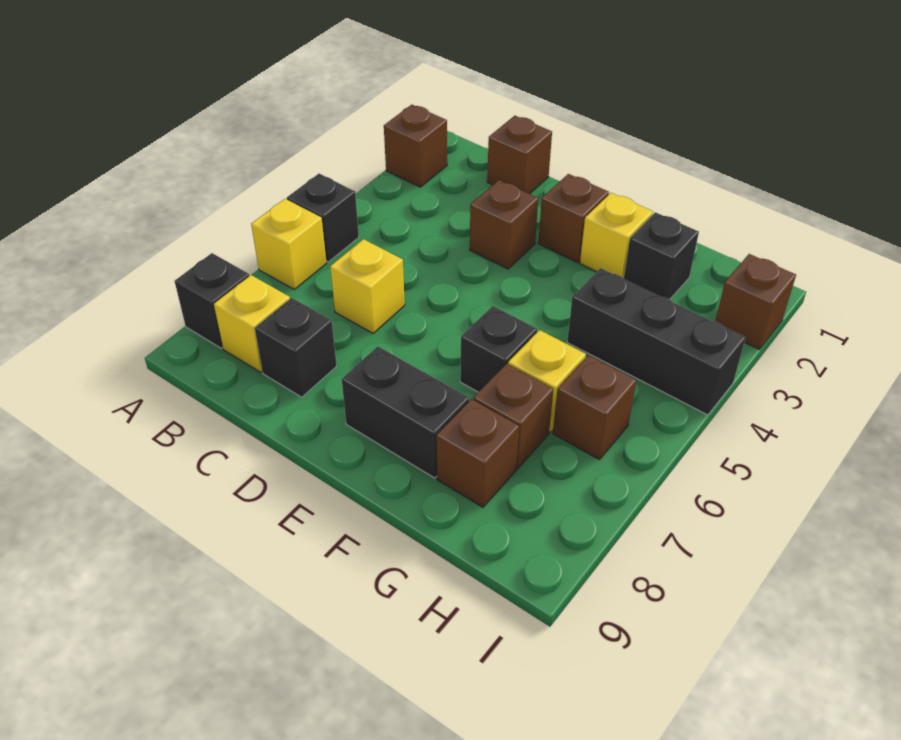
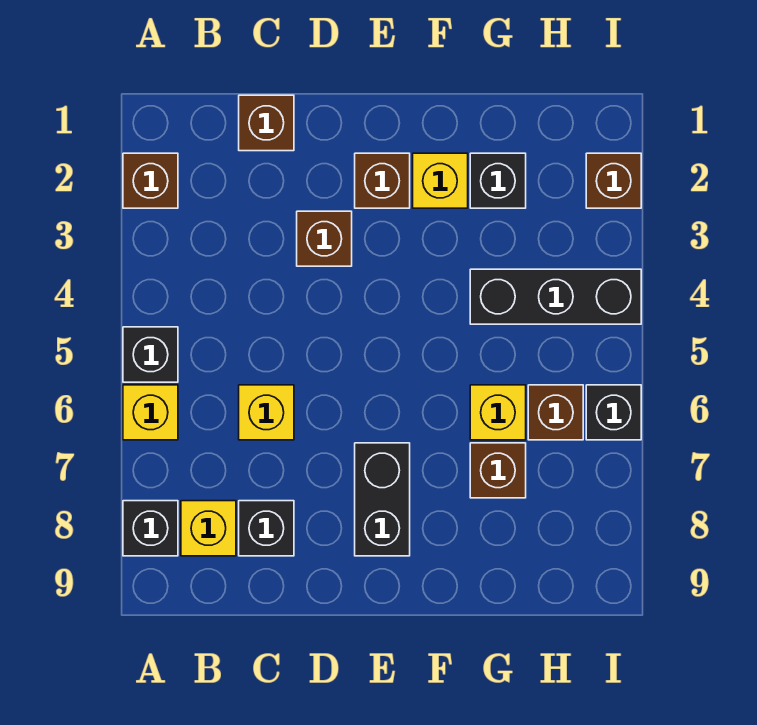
black brick E8:F8 level 1 -> black brick E7:E8 level 1
black brick F6 level 1 -> black brick I6 level 1
brown brick G8 level 1 -> none

